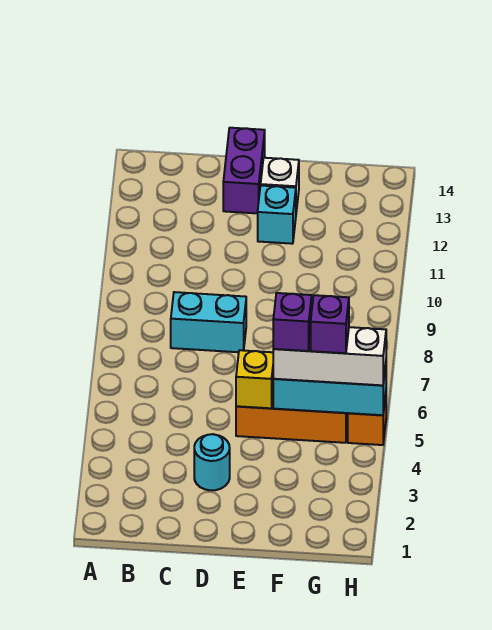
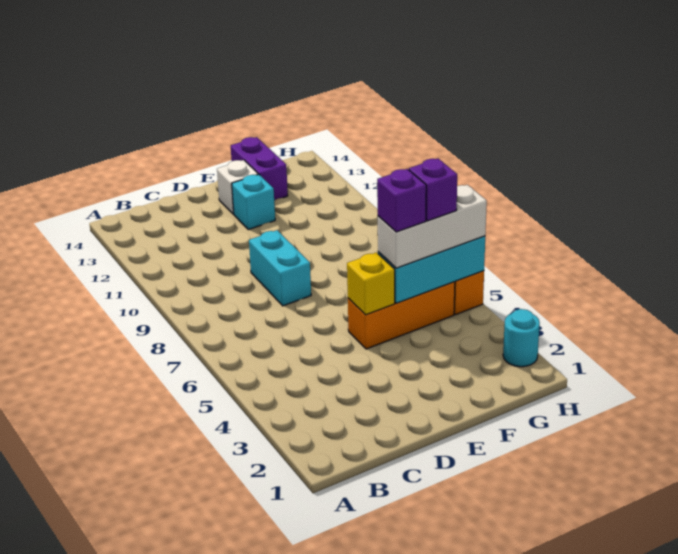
cyan brick C8:D8 level 1 -> cyan brick D8:D9 level 1
cyan round brick D3 level 1 -> cyan round brick H2 level 1
purple brick D13:D14 level 1 -> purple brick F13:F14 level 1

